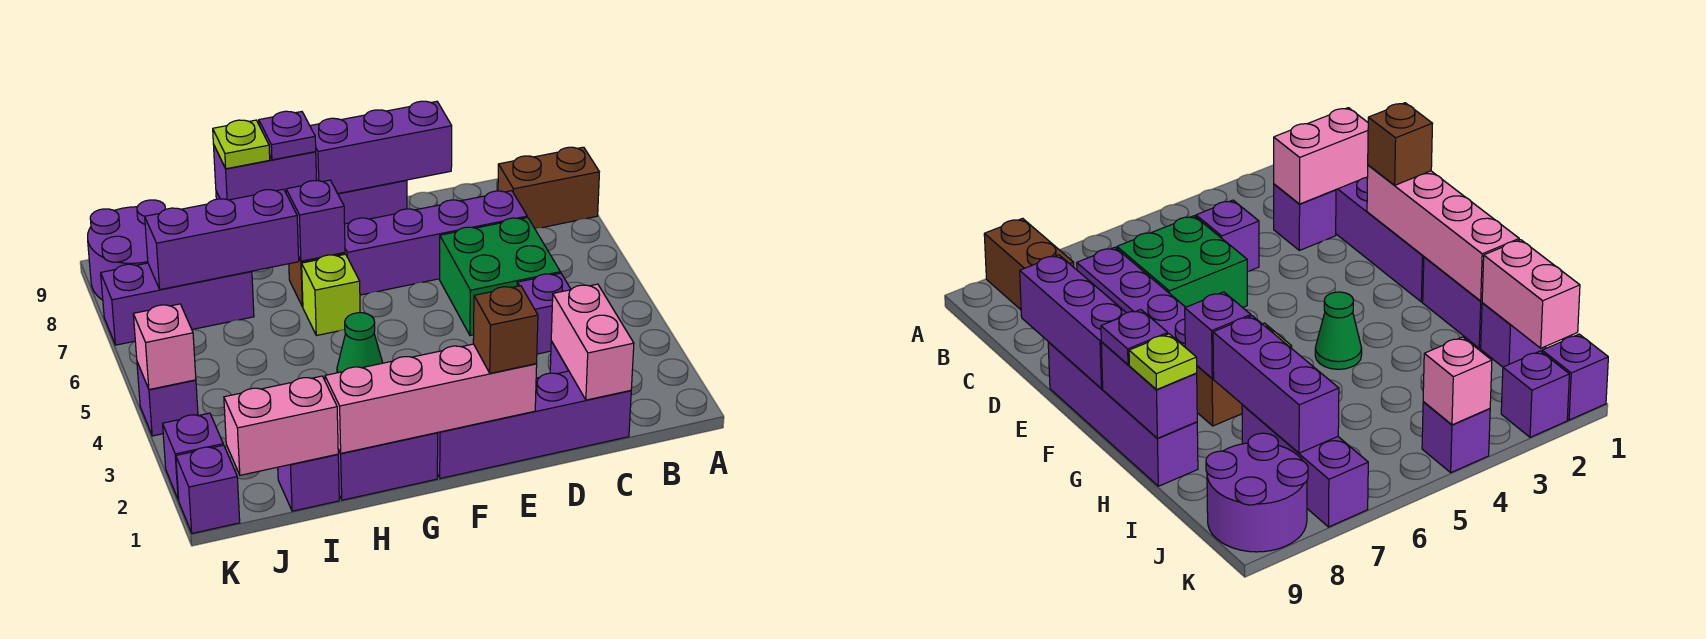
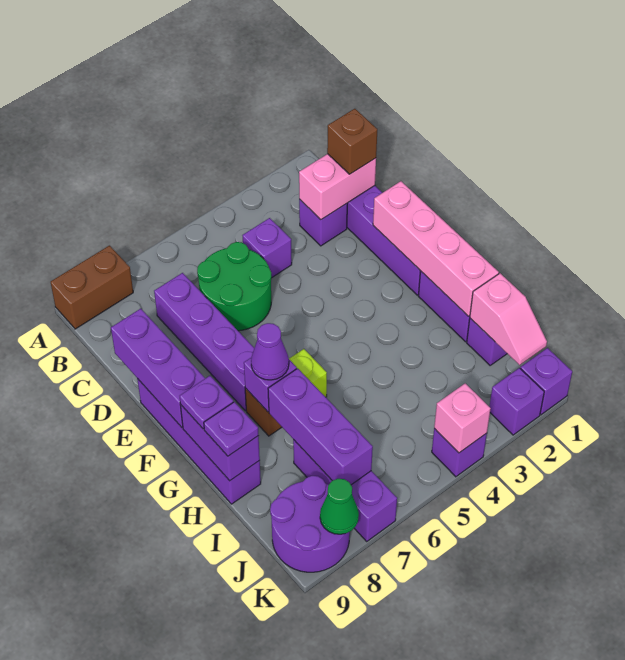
brown brick A8:B8 level 1 -> brown brick A8:A9 level 1
green brick C5:D6 level 1 -> green round brick C5:D6 level 1
brown brick E1 level 3 -> brown brick C1 level 3
green cone G4 level 1 -> green cone K8 level 2
none -> purple cone G7 level 3
lime plate H9 level 3 -> purple plate H9 level 3
pink brick I1:J1 level 2 -> pink slope I1:J1 level 2 top I

